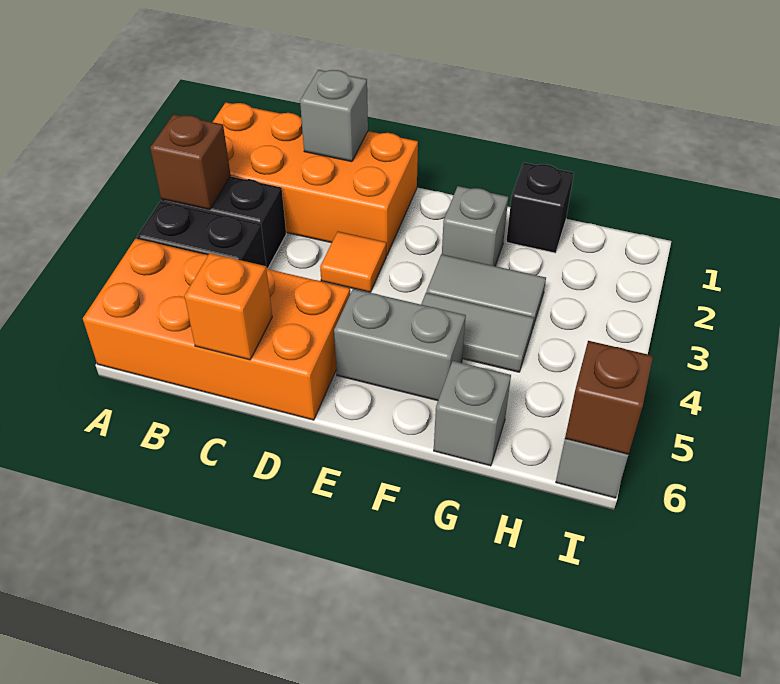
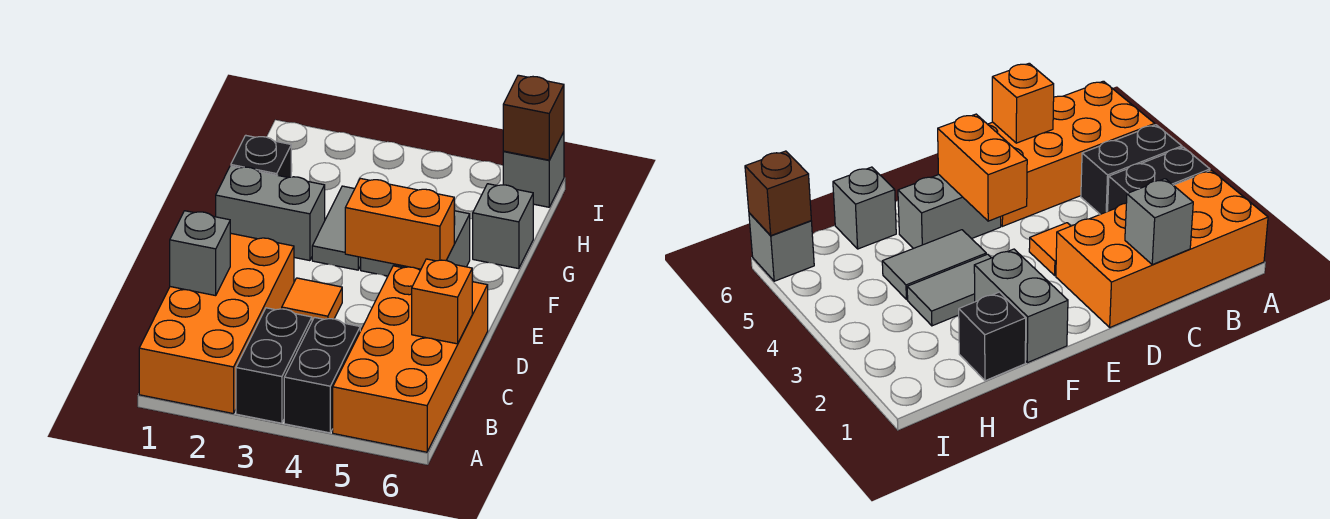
brown brick A3 level 2 -> none
none -> orange brick E4:E5 level 2
grey brick F2 level 1 -> grey brick F1:F2 level 1

